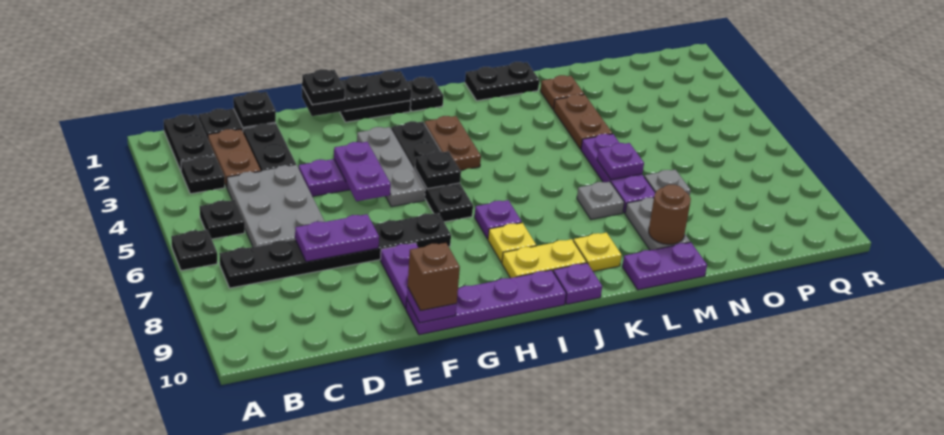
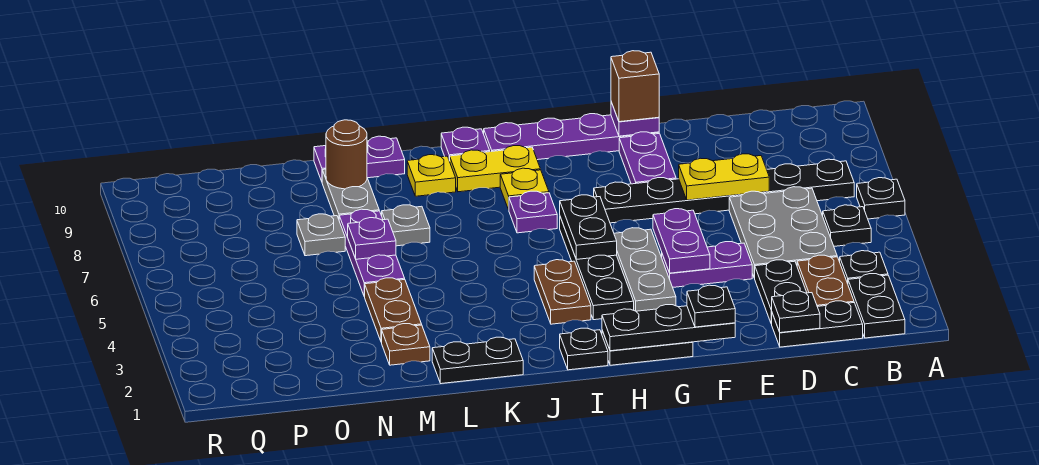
purple plate D7:E7 level 2 -> yellow plate D7:E7 level 2
black plate H5 level 2 -> black plate H5:H6 level 2

